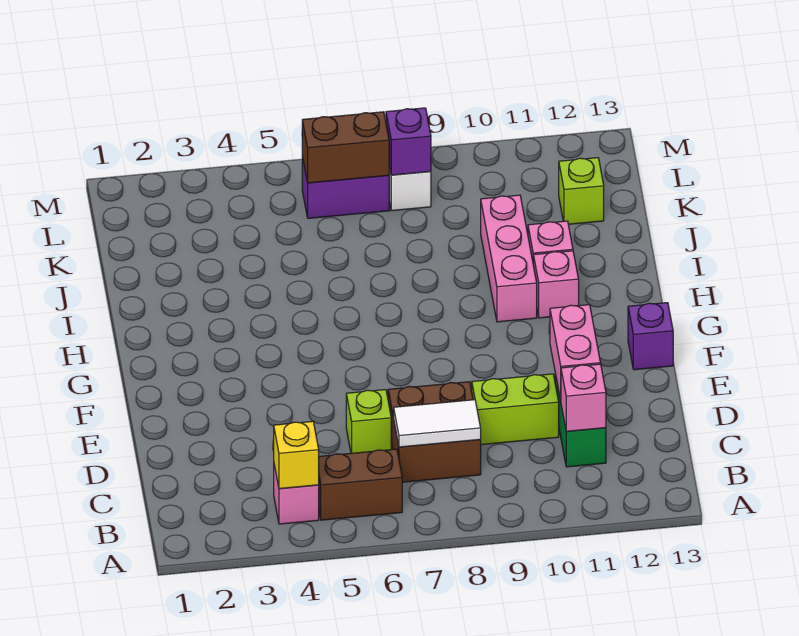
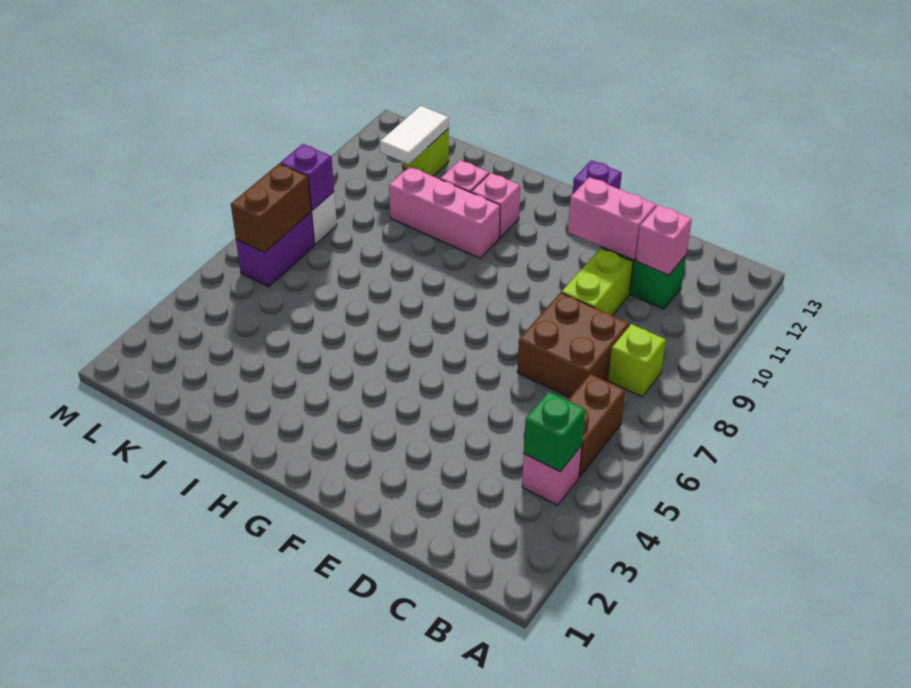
yellow brick B4 level 2 -> green brick B4 level 2
white tile C7:C8 level 2 -> white tile K11:K12 level 2
lime brick D6 level 1 -> lime brick B8 level 1

